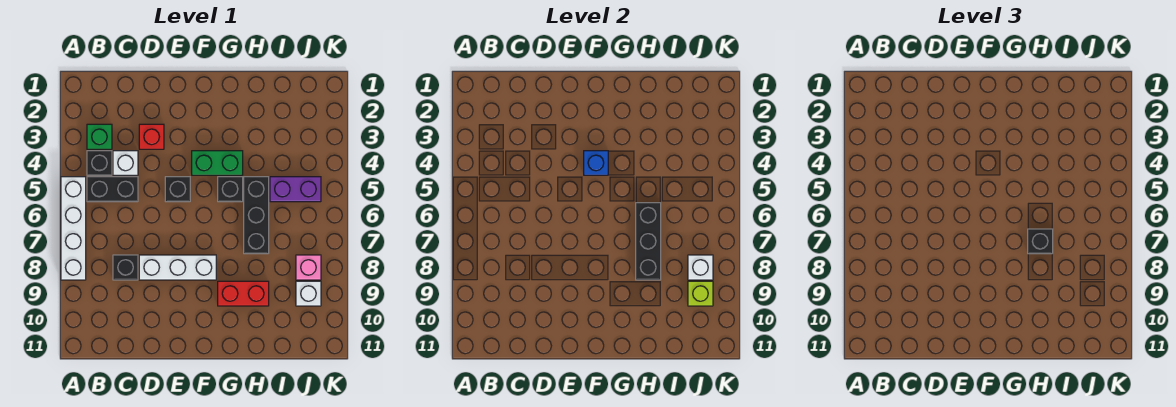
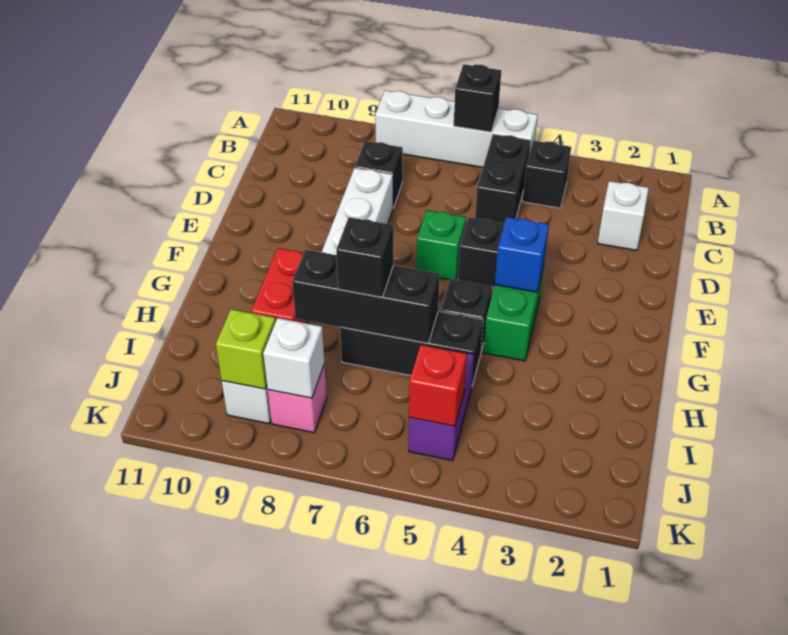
none -> black brick A6 level 2
green brick B3 level 1 -> green brick E6 level 1
white brick C4 level 1 -> white brick C2 level 1
red brick D3 level 1 -> red brick J5 level 2

